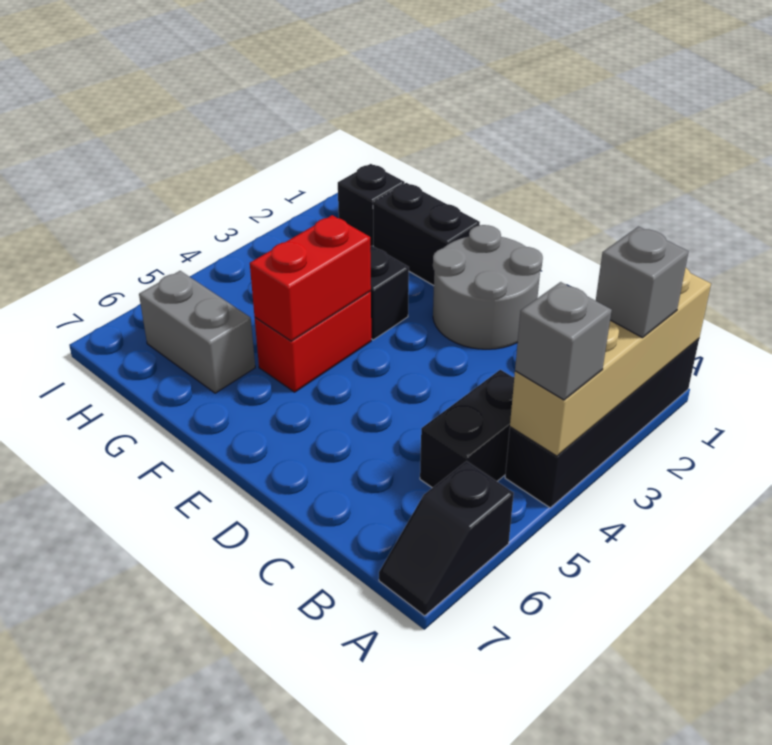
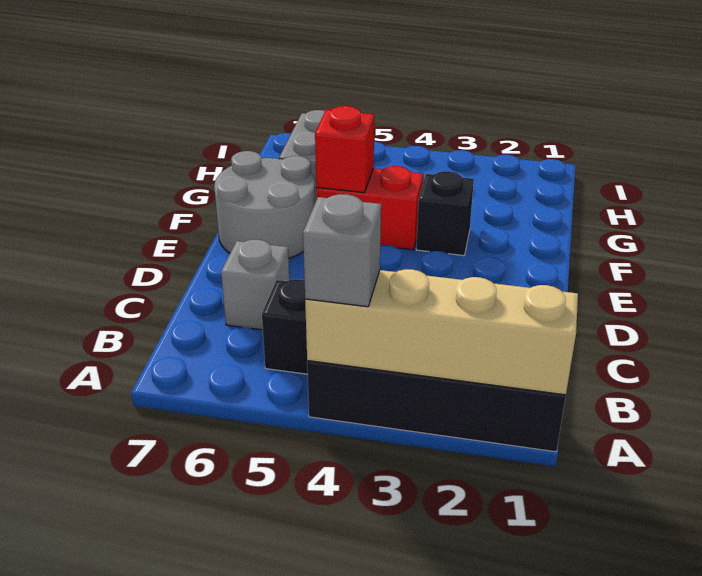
grey brick A2 level 3 -> grey brick C6 level 1
black slope A6:A7 level 1 top 6 -> none
grey round brick D1:E2 level 1 -> grey round brick E6:F7 level 1
black brick F1:G1 level 1 -> none
red brick F4:F5 level 2 -> red brick F5 level 2
black brick H1 level 1 -> none

